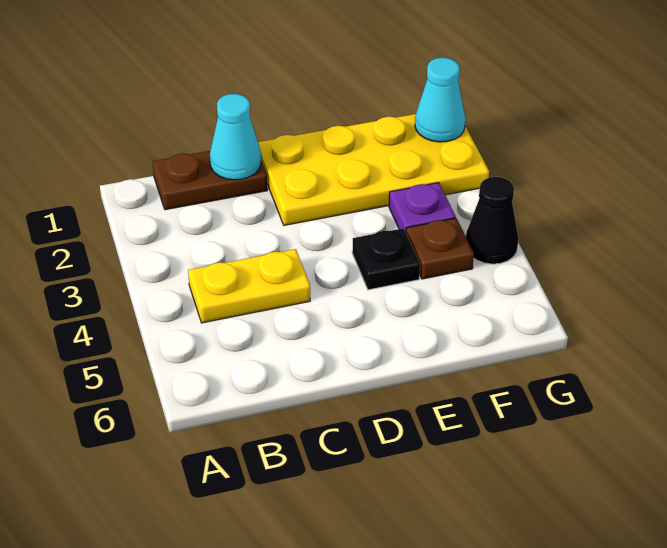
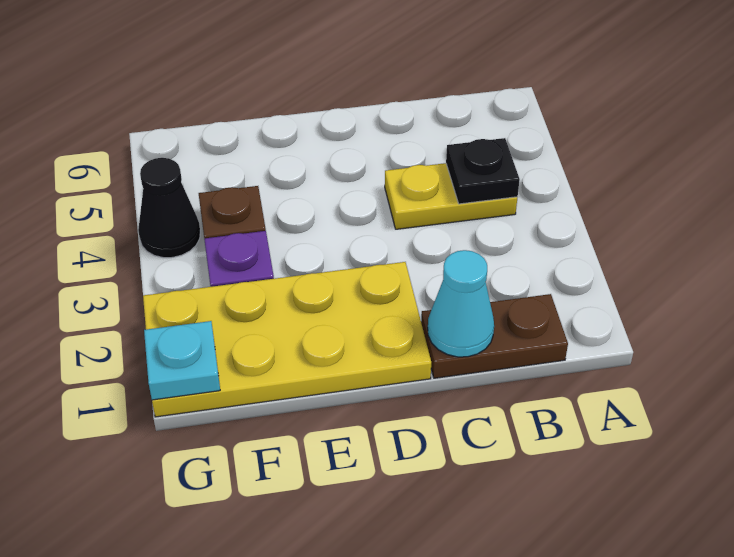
black plate E4 level 1 -> black plate B4 level 2
cyan cone G1 level 2 -> cyan plate G1 level 2

